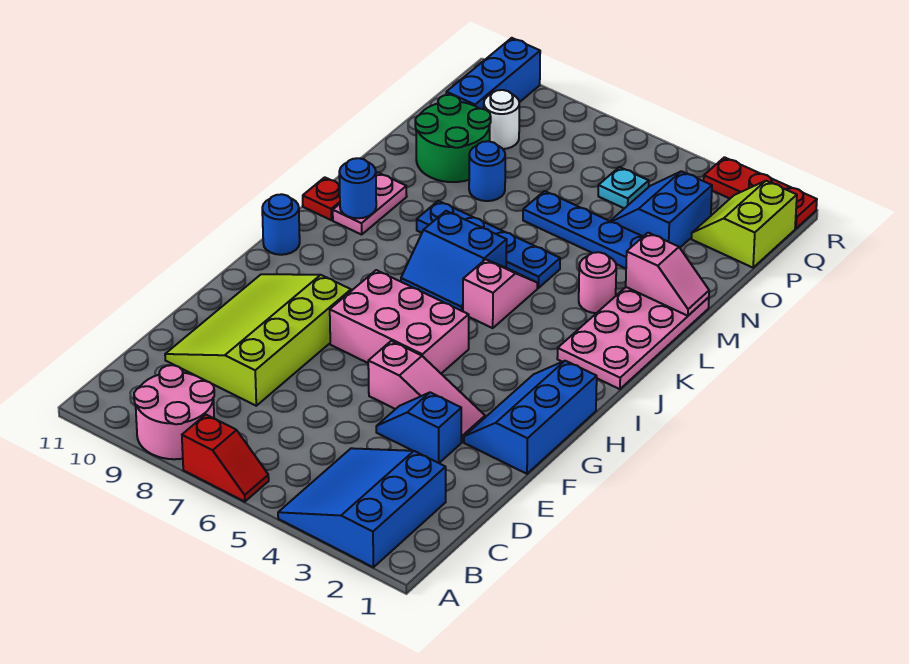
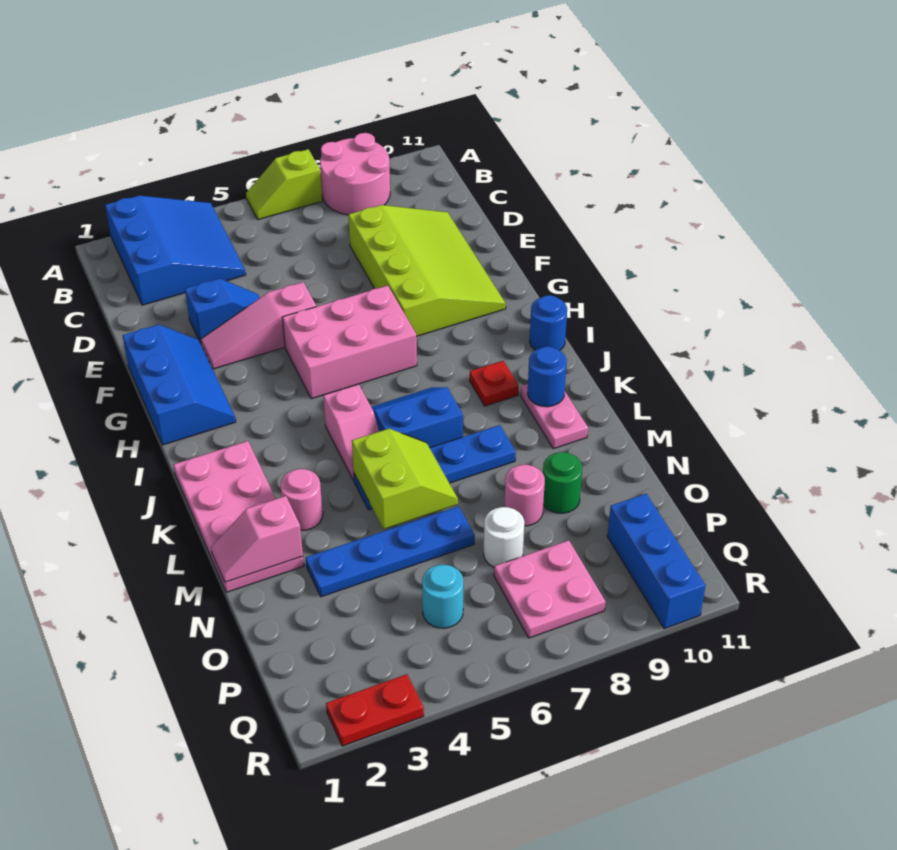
red slope A6:A7 level 1 top 7 -> lime slope A6:A7 level 1 top 7
red plate K11 level 1 -> red plate J9 level 1
blue round brick N8 level 1 -> pink round brick N8 level 1
green round brick N9:O10 level 1 -> green round brick N9 level 1
blue slope O3:P4 level 1 top 3 -> none
lime slope P1:Q2 level 1 top 1 -> lime slope L5:M6 level 2 top 5
cyan plate P5 level 1 -> cyan round brick P5 level 1
none -> pink plate P7:Q8 level 1
white round brick P9 level 1 -> white round brick O7 level 1
red plate R1:R3 level 1 -> red plate R2:R3 level 1

